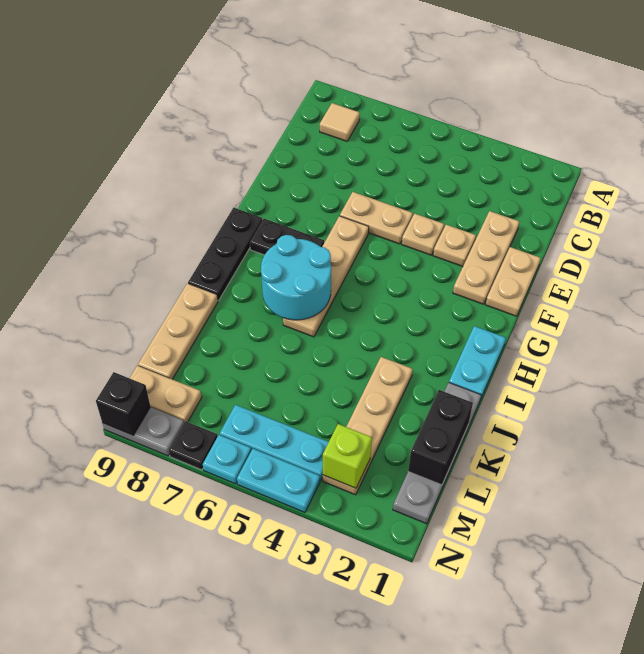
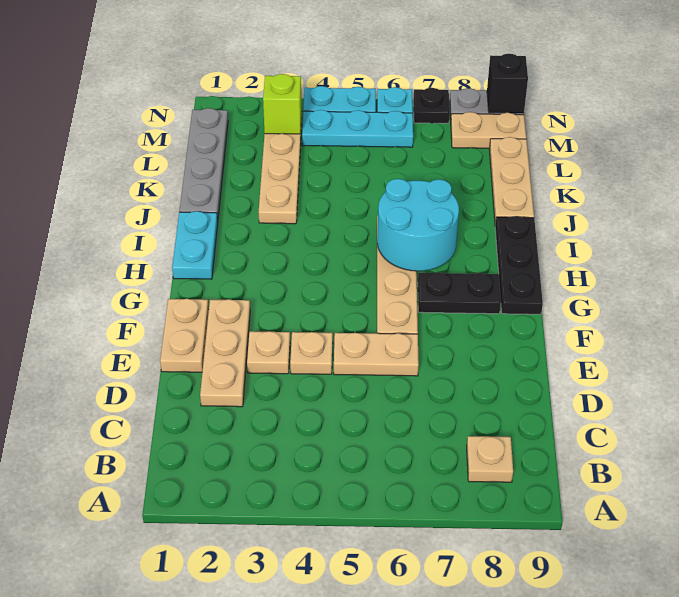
tan tile B8 level 1 -> tan plate B8 level 1
black brick K1:L1 level 2 -> none

